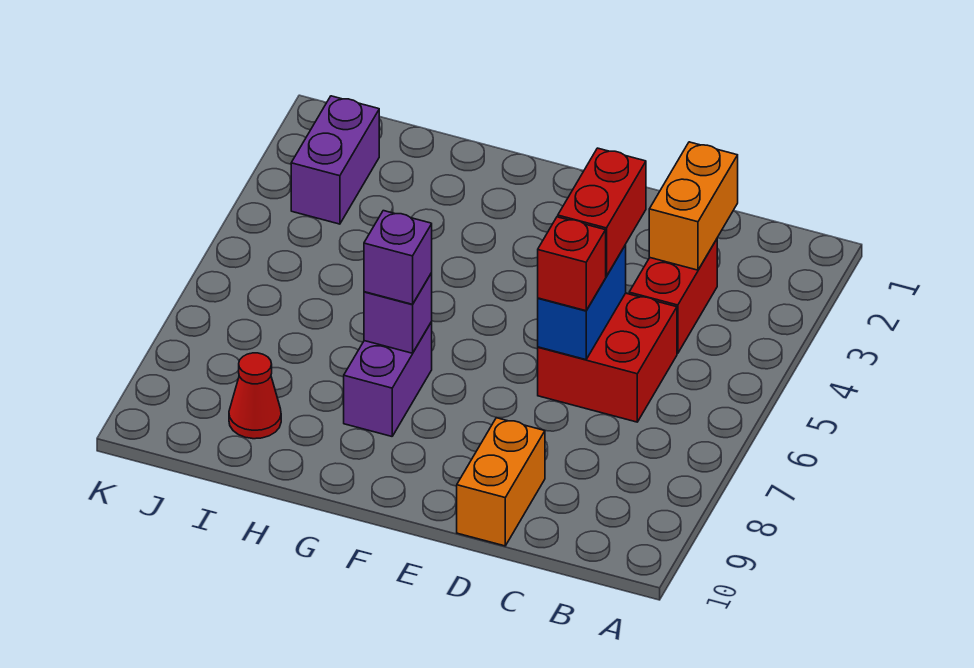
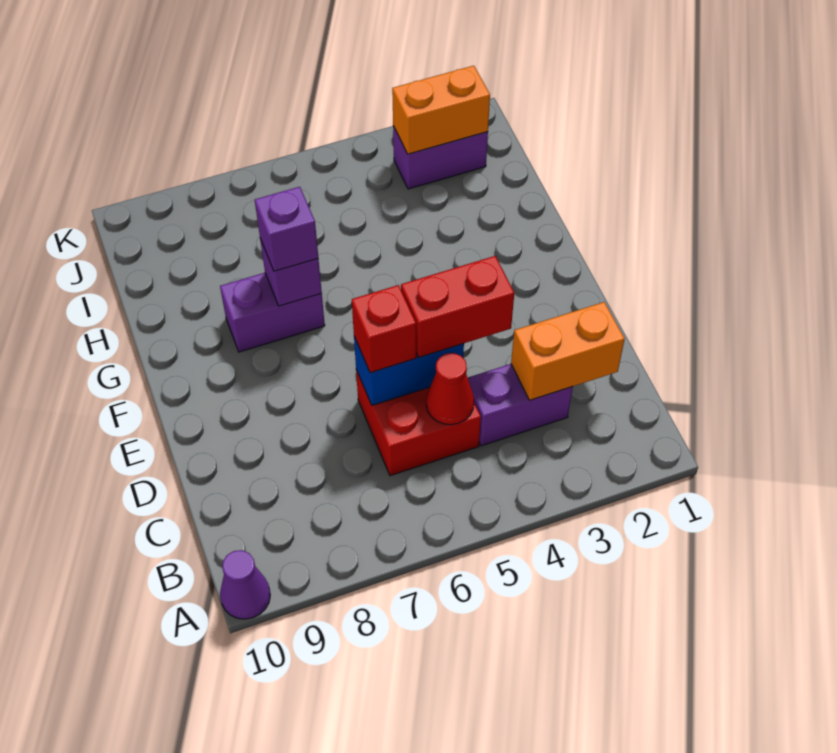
none -> purple cone A10 level 1
red brick C3:C4 level 1 -> purple brick C3:C4 level 1
orange brick D9:D10 level 1 -> orange brick J2:J3 level 2
red cone I9 level 1 -> red cone C5 level 2

